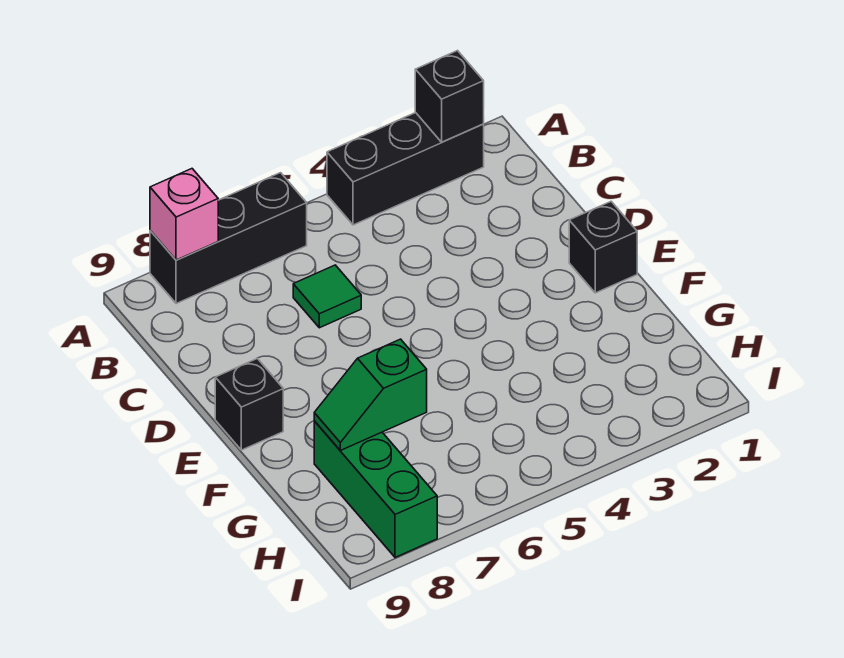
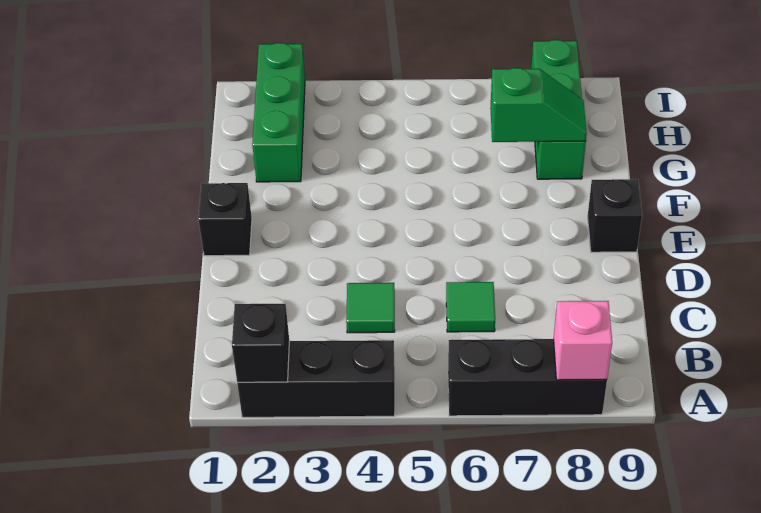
none -> green tile C4 level 1
none -> green brick G2:I2 level 1

